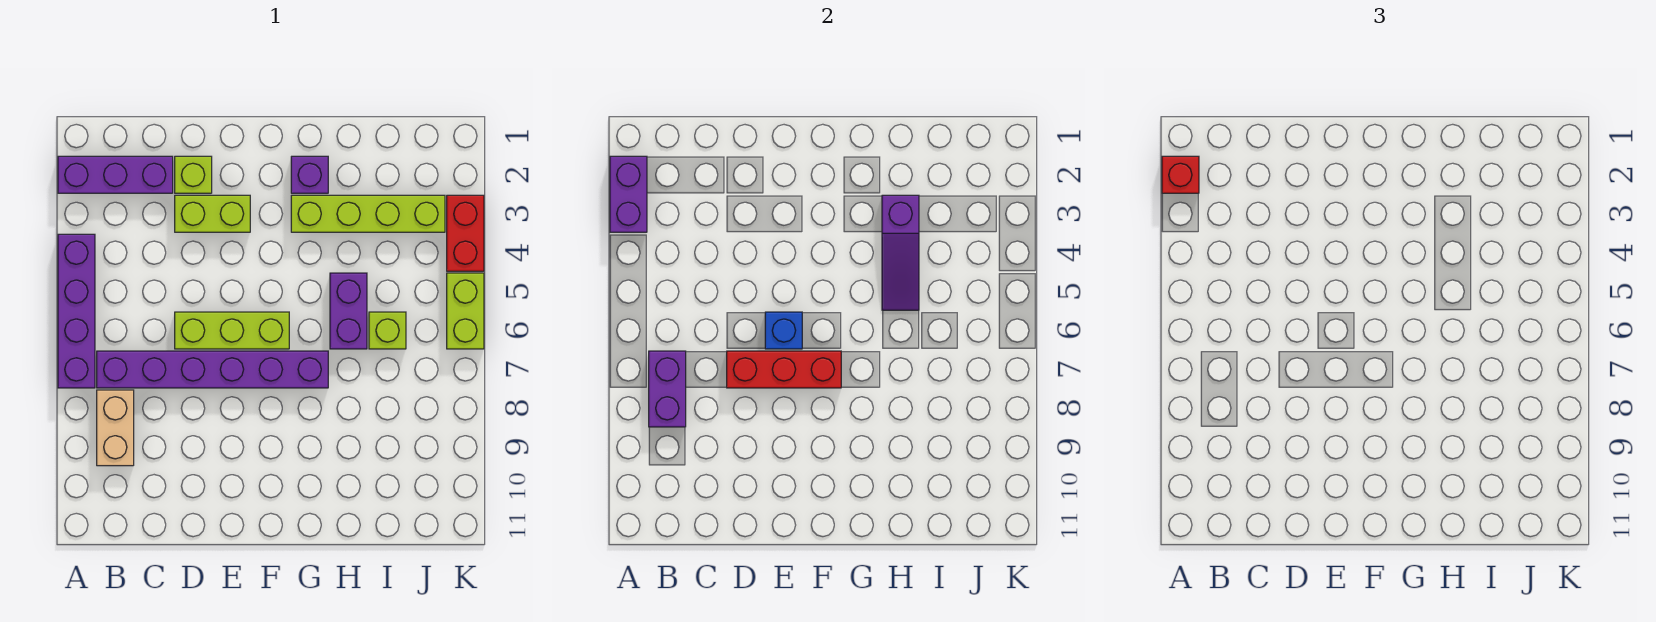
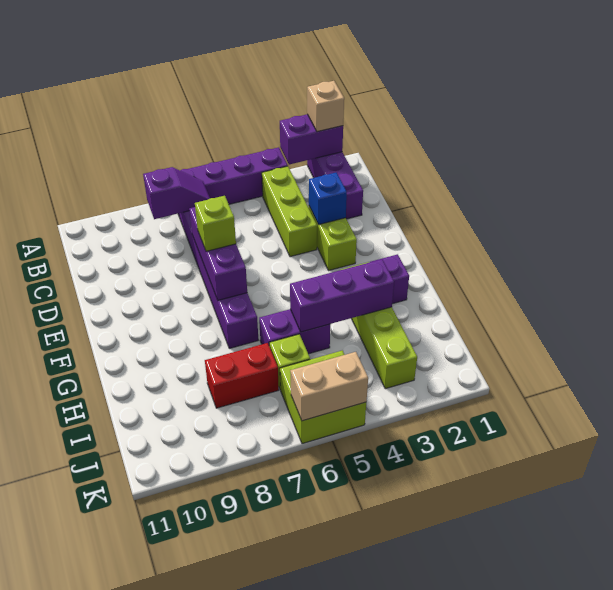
red brick A2 level 3 -> tan brick A2 level 3
purple brick B7:B8 level 2 -> purple slope B7:B8 level 2 top 8
tan brick B8:B9 level 1 -> tan brick K5:K6 level 2
lime brick D2 level 1 -> lime brick E7 level 3
lime brick D6:F6 level 1 -> lime brick B4:D4 level 1
red brick D7:F7 level 2 -> purple brick D7:F7 level 2
blue brick E6 level 2 -> blue brick D3 level 2
purple slope H3:H5 level 2 top 3 -> purple brick H3:H5 level 2
red brick K3:K4 level 1 -> red brick I7:I8 level 1
lime brick K5:K6 level 1 -> lime brick J5:K6 level 1

